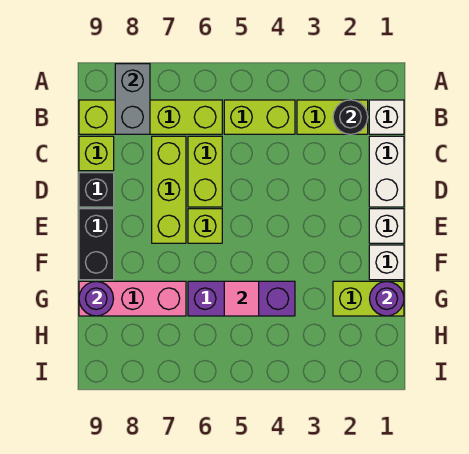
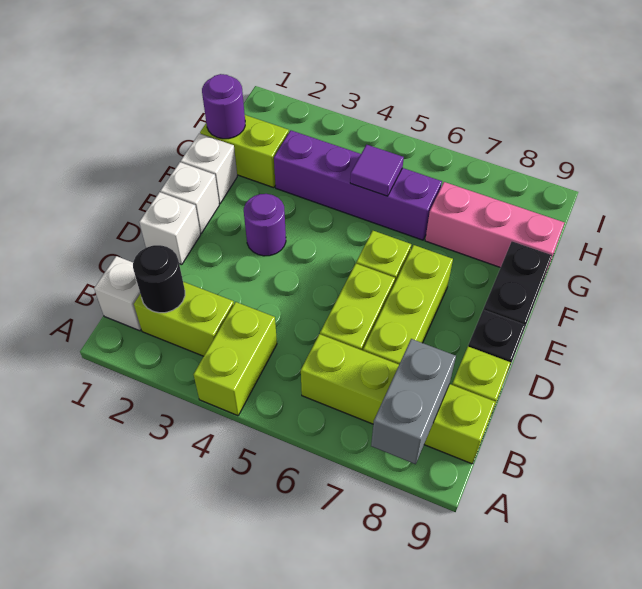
lime brick B4:B5 level 1 -> lime brick A4:B4 level 1
white brick C1:D1 level 1 -> white brick D1 level 1
purple brick G4:G6 level 1 -> purple brick G3:G6 level 1
pink tile G5 level 2 -> purple tile G5 level 2
purple round brick G9 level 2 -> purple round brick E3 level 1

